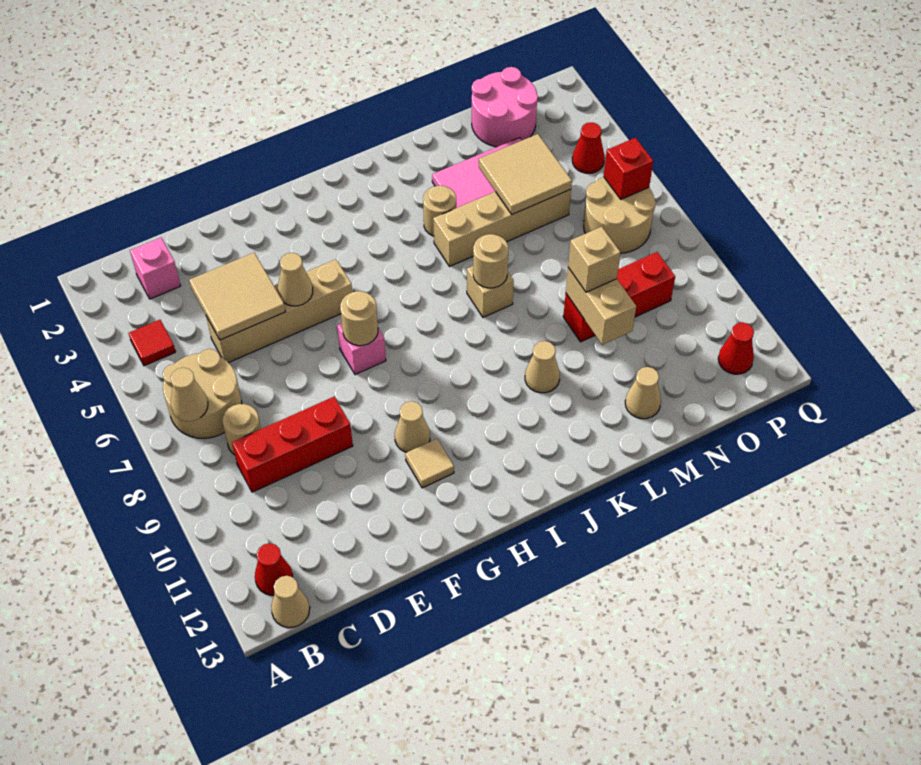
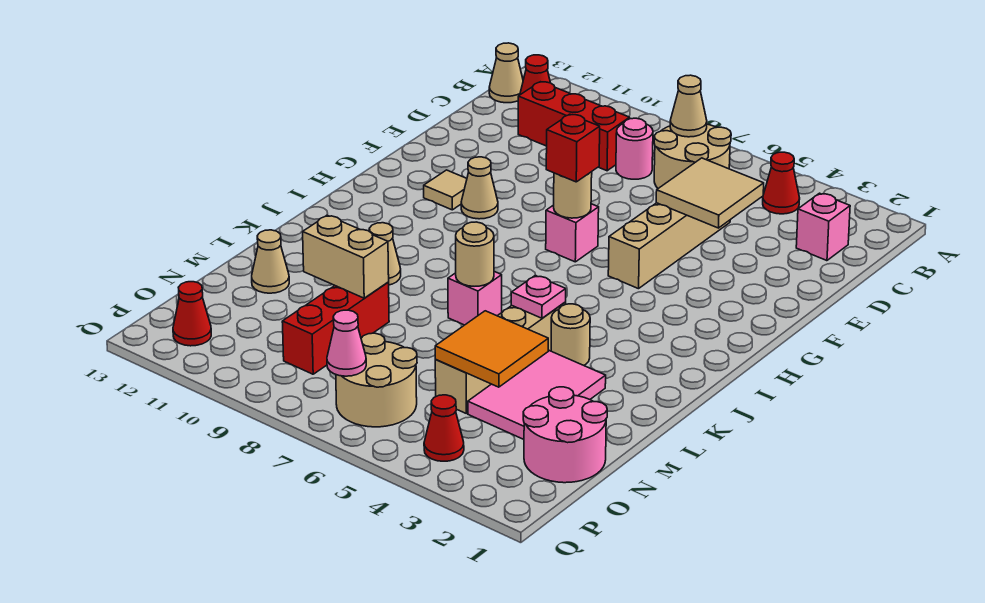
red tile B4 level 1 -> red cone B4 level 1
tan round brick C8 level 1 -> pink round brick C8 level 1
red brick C9:E9 level 1 -> red brick C9:C11 level 1
tan cone F5 level 2 -> none
none -> pink plate K5 level 2
tan brick K7 level 1 -> pink brick K7 level 1
tan tile M4:N5 level 2 -> orange tile M4:N5 level 2
tan brick M9 level 3 -> none
red brick P6 level 2 -> red brick G7 level 3
none -> pink cone P7 level 2

